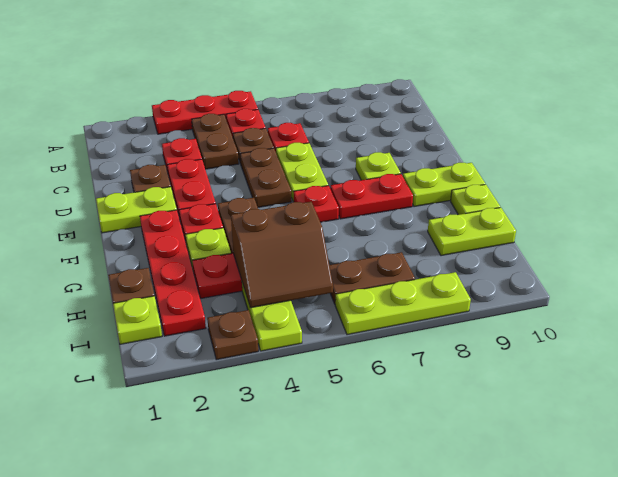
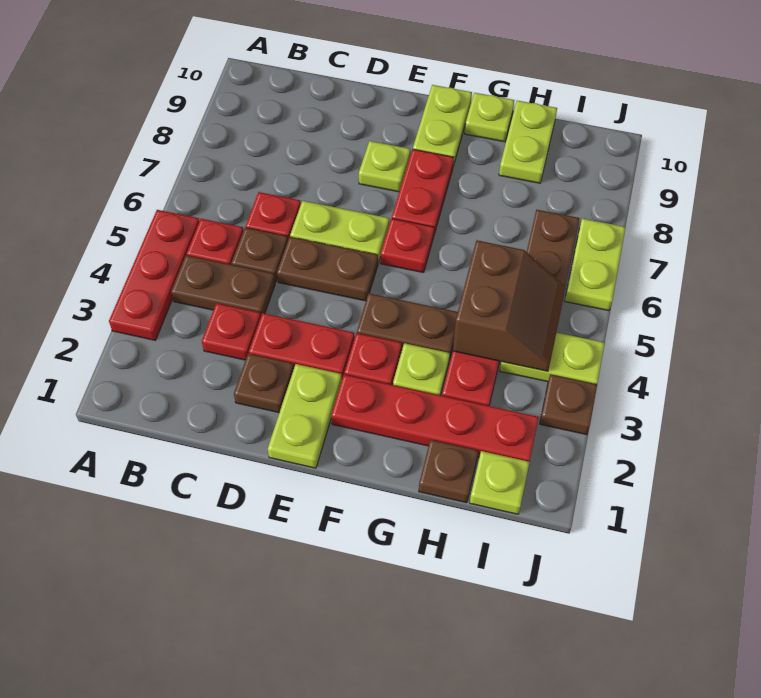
lime plate J6:J8 level 1 -> lime plate J6:J7 level 1

